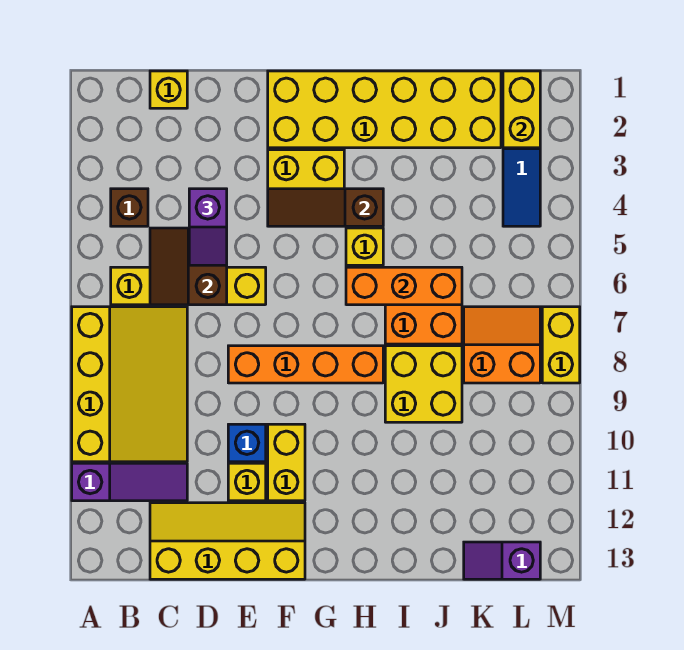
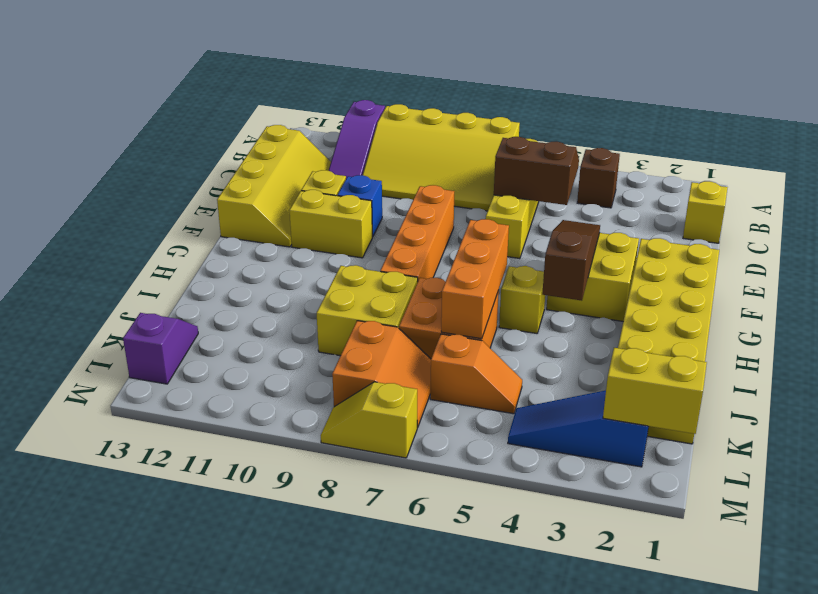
purple slope D4:D5 level 3 top 4 -> none
none -> orange slope K5:K6 level 1 top 6
yellow brick M7:M8 level 1 -> yellow slope M7:M8 level 1 top 7

